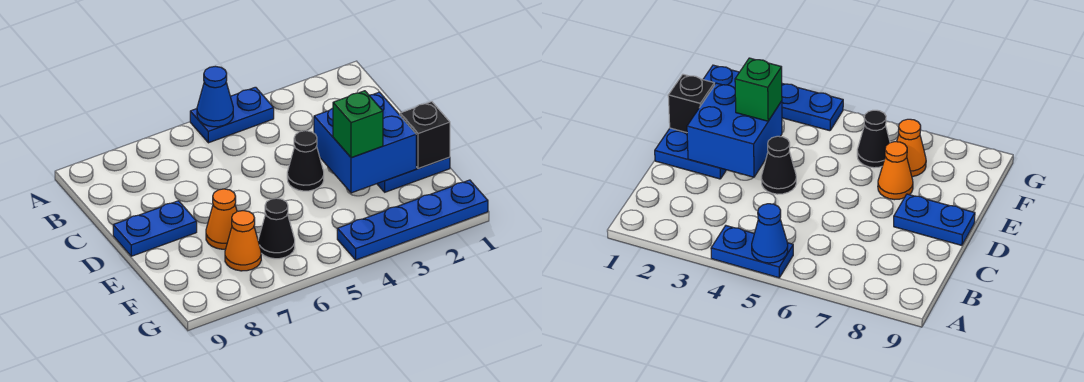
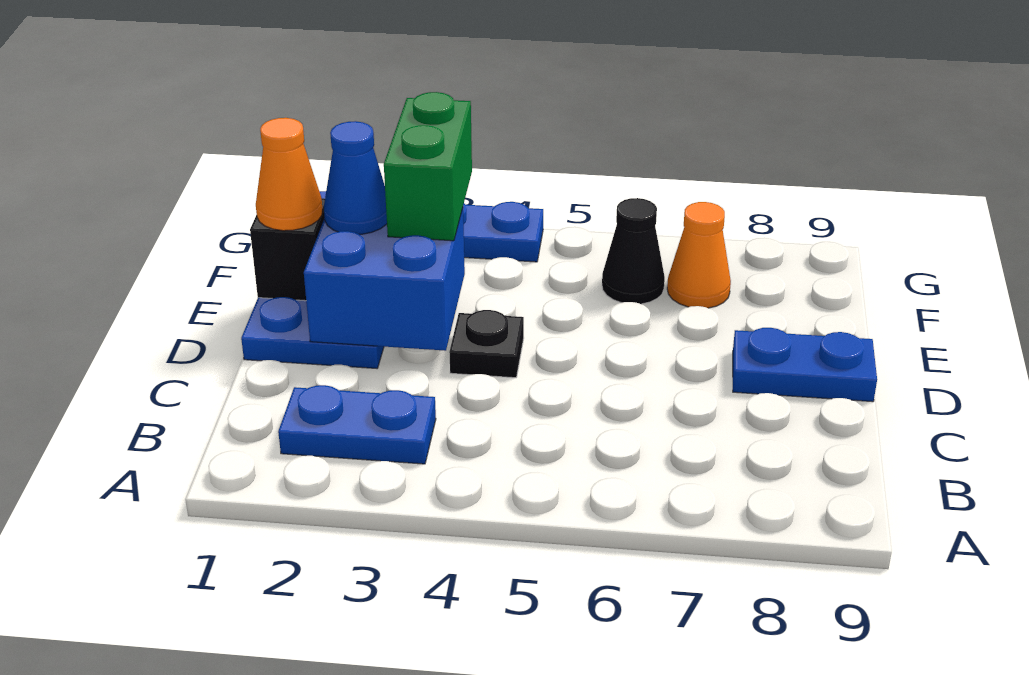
blue plate A4:A5 level 1 -> blue plate B2:B3 level 1
blue cone A5 level 2 -> blue cone E2 level 3
black cone D4 level 1 -> black plate D4 level 1
green brick E3 level 3 -> green brick E3:F3 level 3
orange cone E7 level 1 -> orange cone E1 level 3

